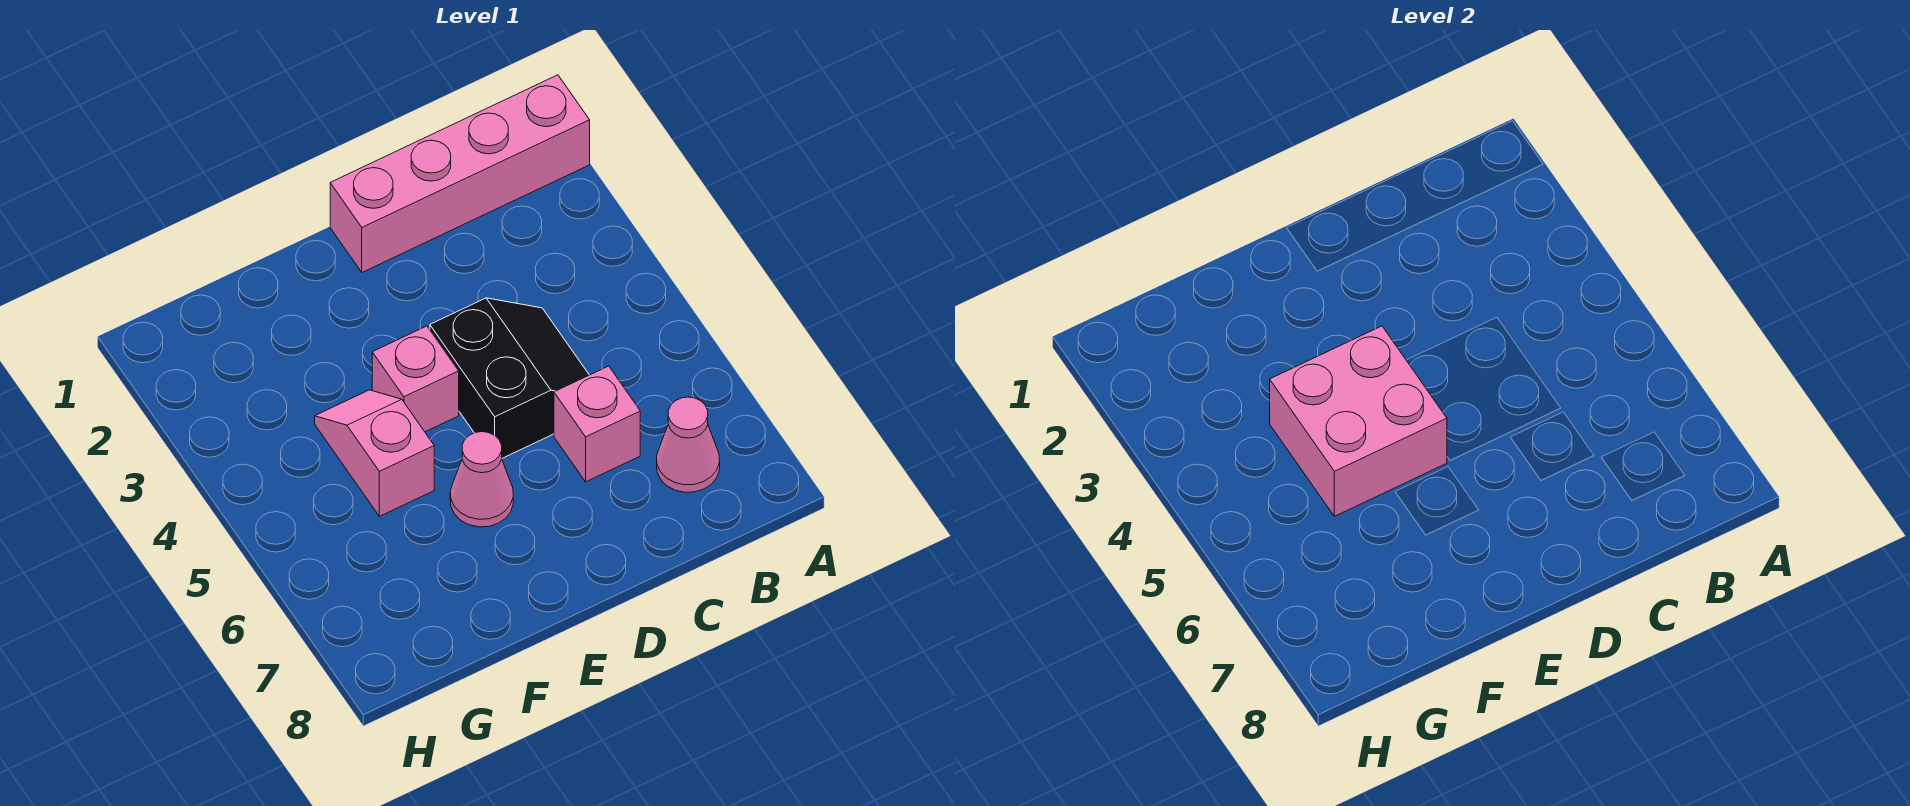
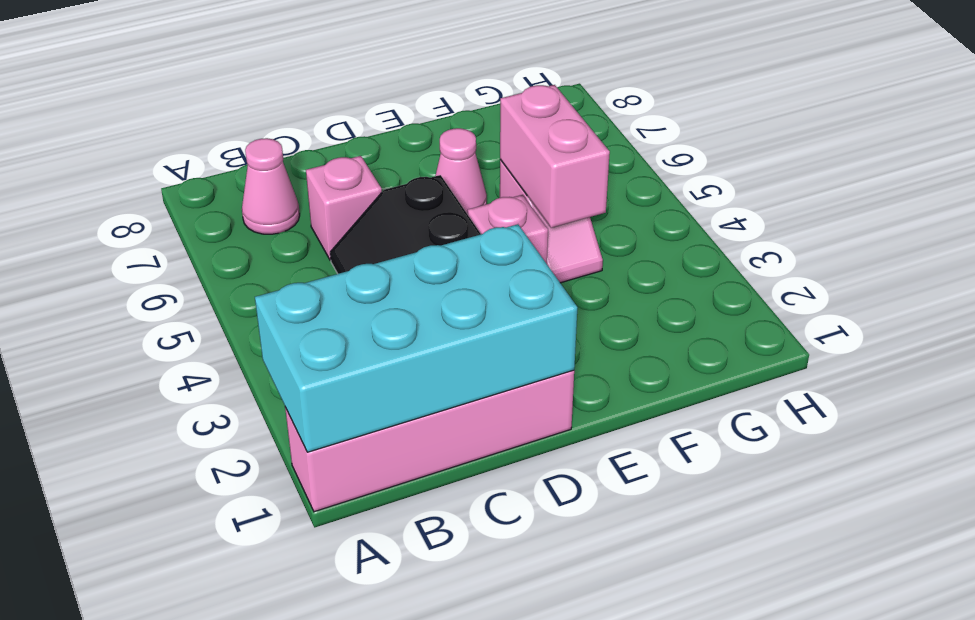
none -> cyan brick A1:D2 level 2
pink brick E4:F5 level 2 -> pink brick F4:F5 level 2

